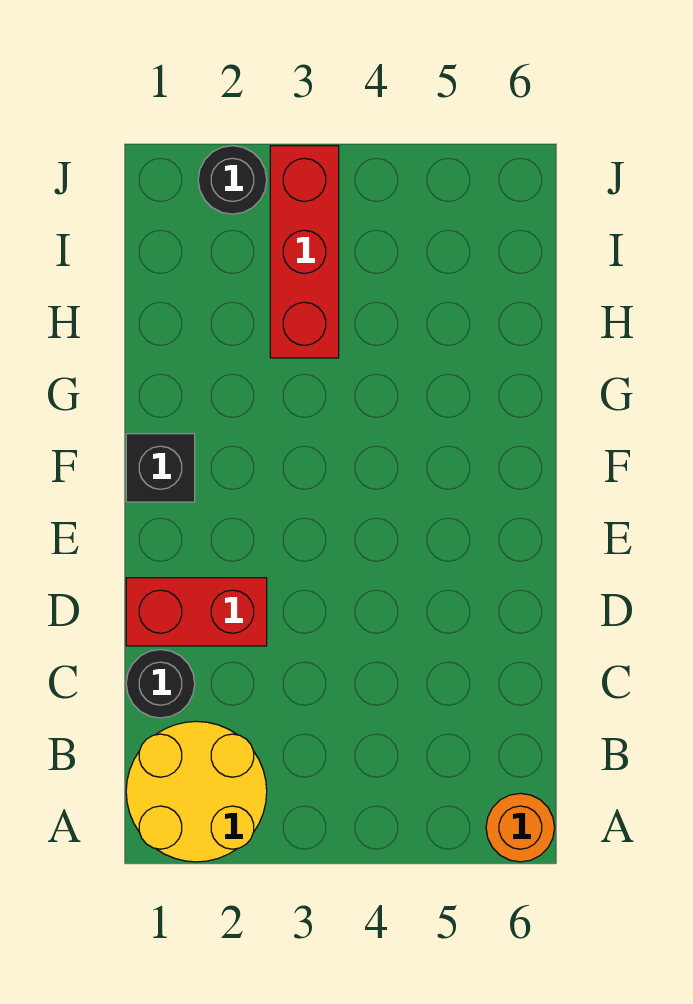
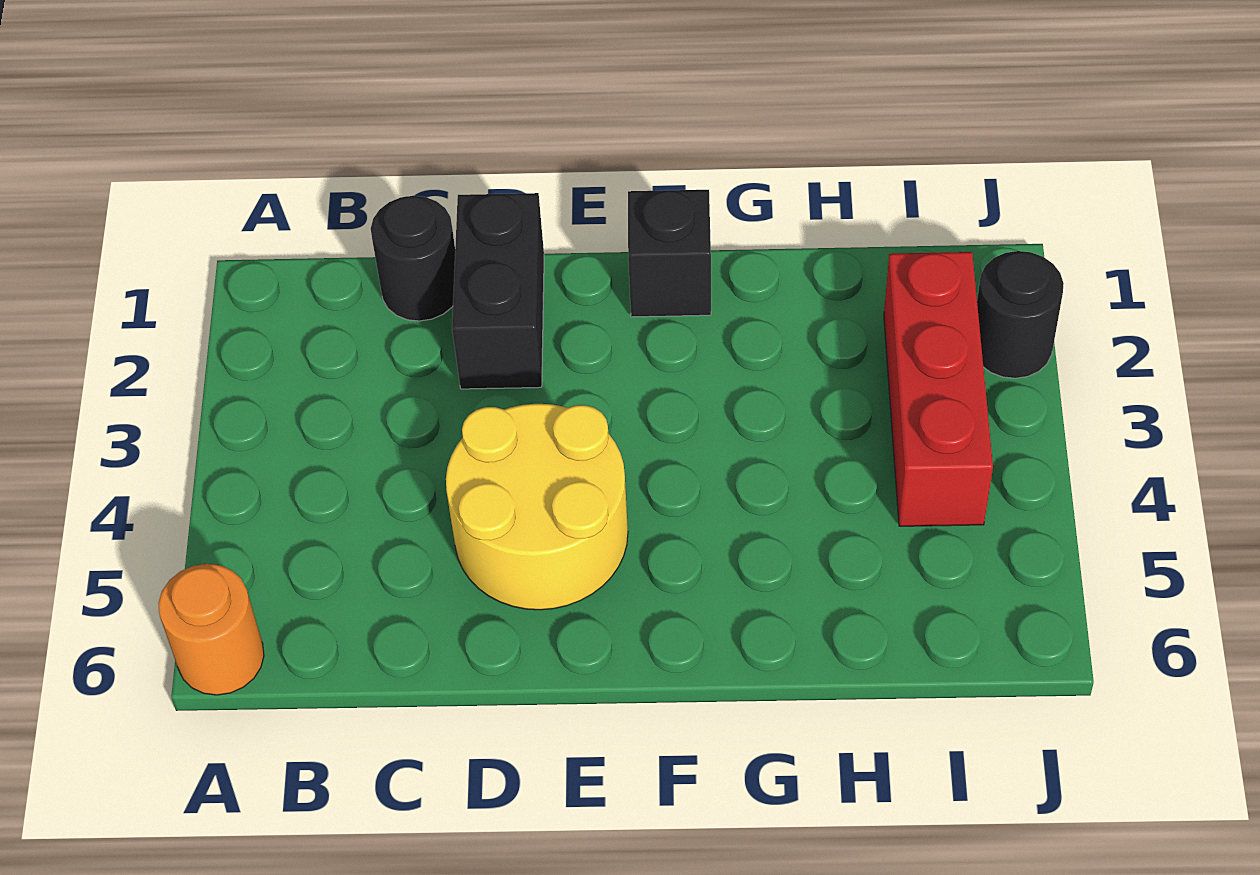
yellow round brick A1:B2 level 1 -> yellow round brick D4:E5 level 1
red brick D1:D2 level 1 -> black brick D1:D2 level 1
red brick H3:J3 level 1 -> red brick I2:I4 level 1

